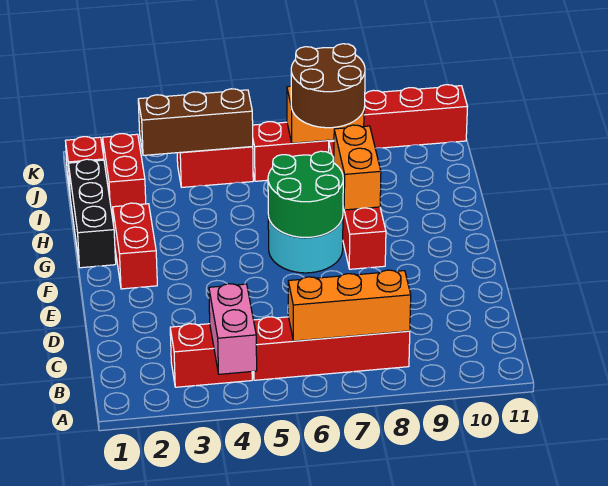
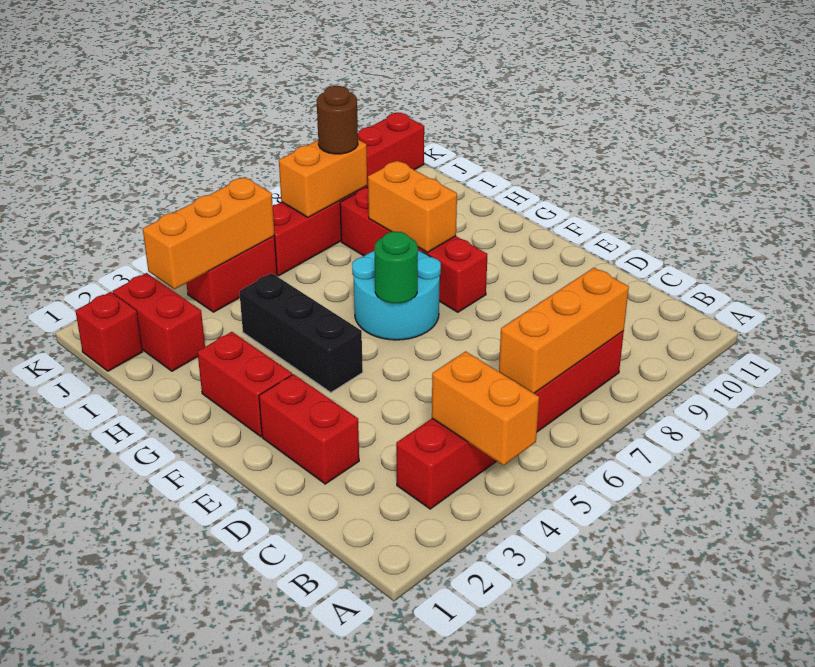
pink brick A4:B4 level 2 -> orange brick A4:B4 level 2
none -> red brick D2:E2 level 1
green round brick F6:G7 level 2 -> green round brick F6 level 2
black brick G1:I1 level 1 -> black brick F4:H4 level 1
brown round brick I7:J8 level 3 -> brown round brick J8 level 3
brown brick J3:J5 level 2 -> orange brick J3:J5 level 2

